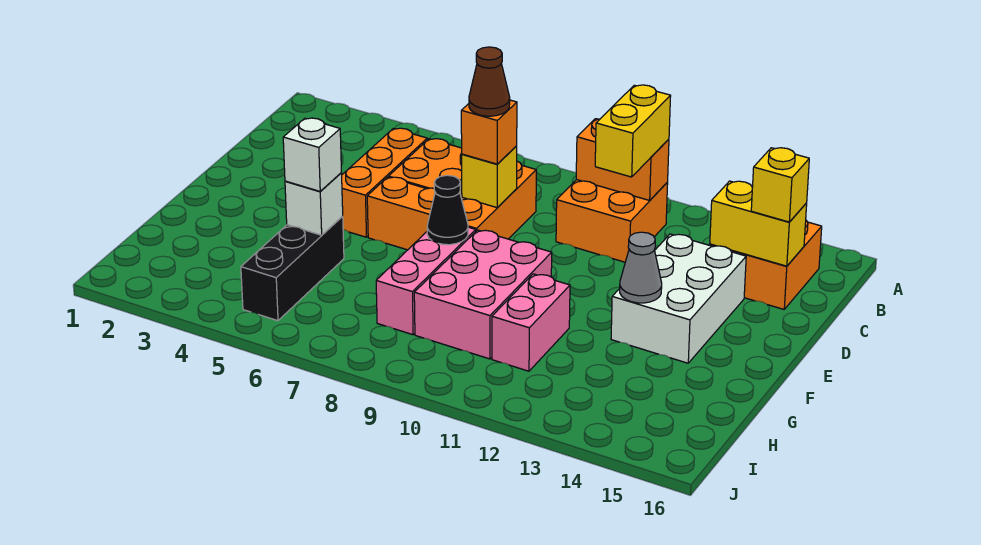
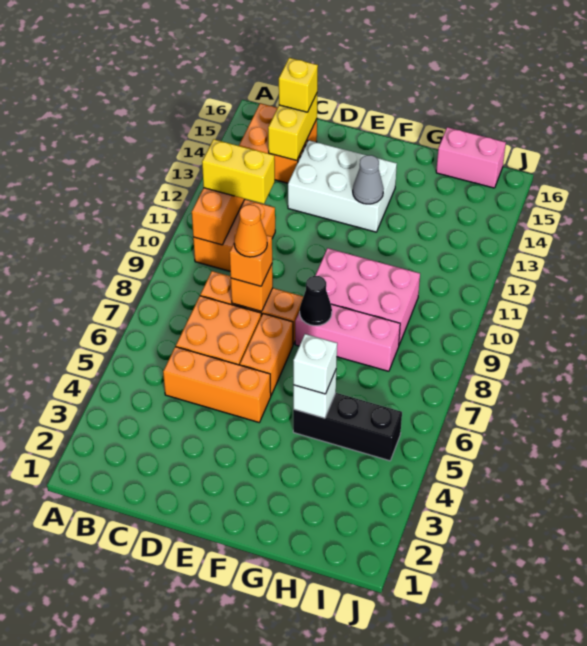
yellow brick D8 level 2 -> orange brick D8 level 2
brown cone D8 level 4 -> orange cone D8 level 4
pink brick G11:H11 level 1 -> pink brick H16:I16 level 1

